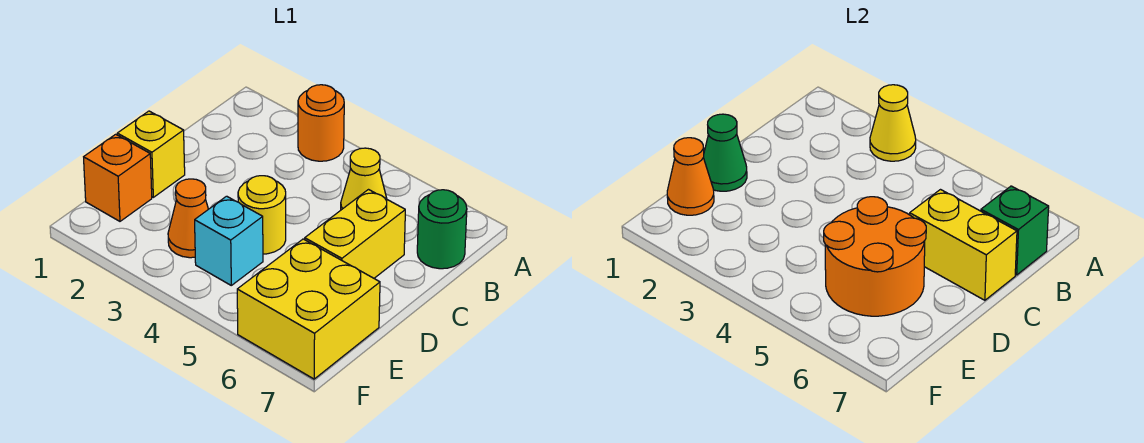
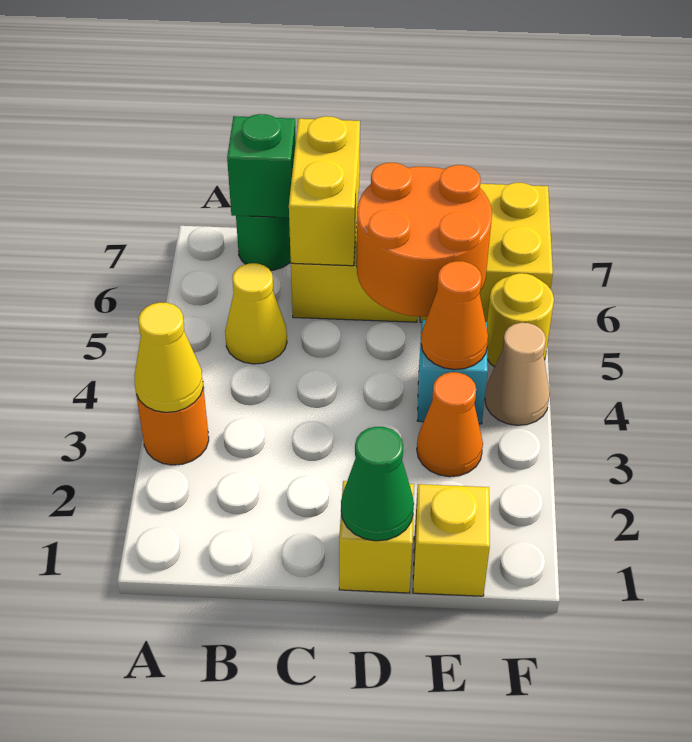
yellow round brick D4 level 1 -> yellow round brick F5 level 1
orange brick E1 level 1 -> yellow brick E1 level 1
orange cone E1 level 2 -> orange cone E4 level 2
none -> tan cone F4 level 1

